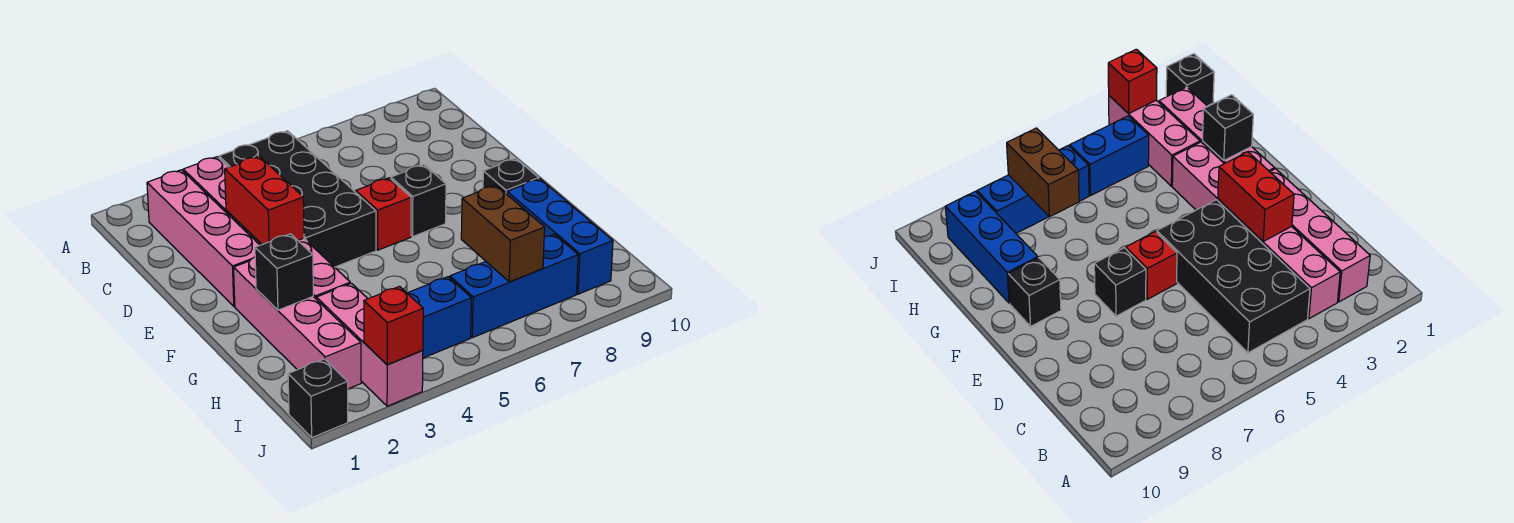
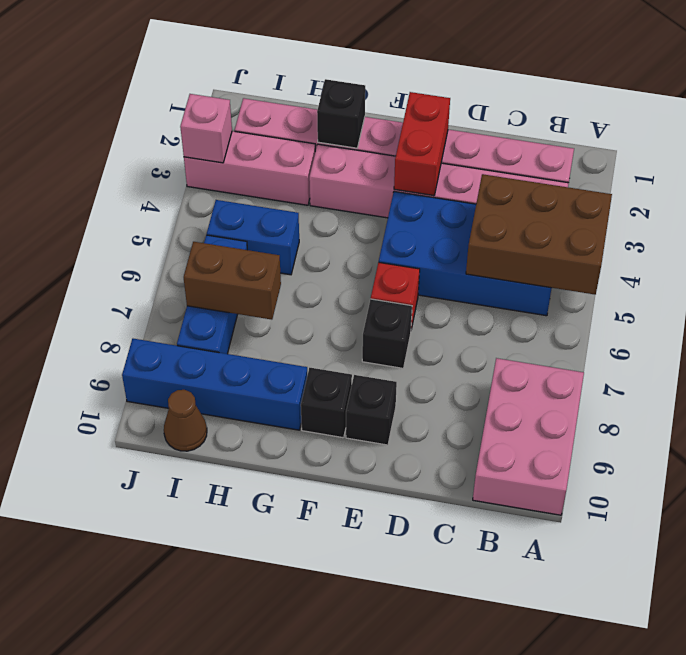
none -> brown brick A4:C5 level 2
none -> pink brick A8:B10 level 1
black brick B4:E5 level 1 -> blue brick B4:E5 level 1
red brick D3:E3 level 2 -> red brick E2:E3 level 2
blue brick G9:I9 level 1 -> blue brick G9:J9 level 1
blue brick I4:I5 level 1 -> blue brick H5:I5 level 1
none -> brown cone I10 level 1
black brick J1 level 1 -> black brick E9 level 1
red brick J3 level 2 -> pink brick J3 level 2

